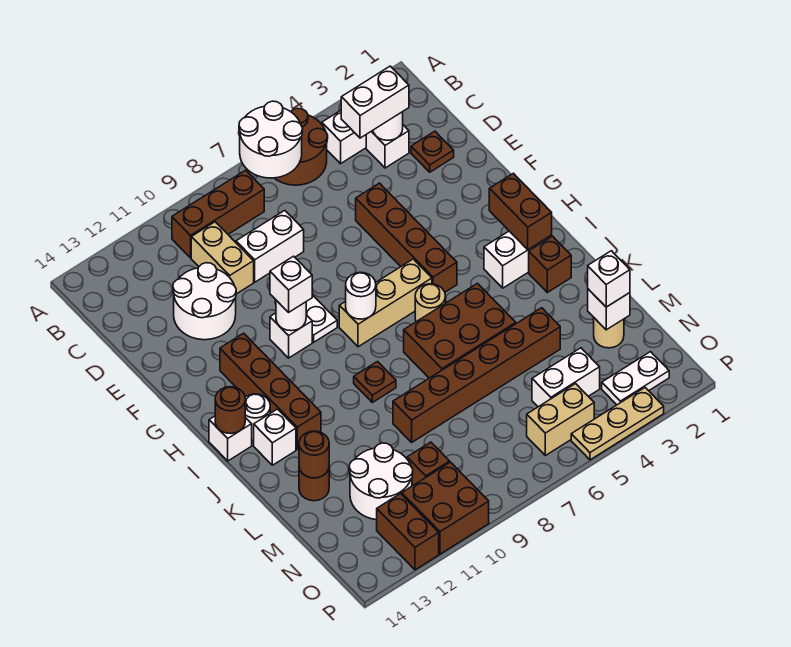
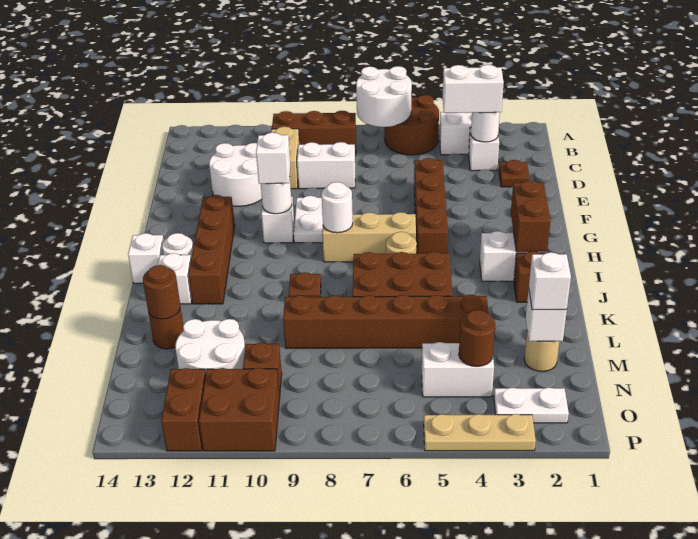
brown round brick I14 level 2 -> brown round brick N4 level 2
tan brick O5:O6 level 1 -> none

